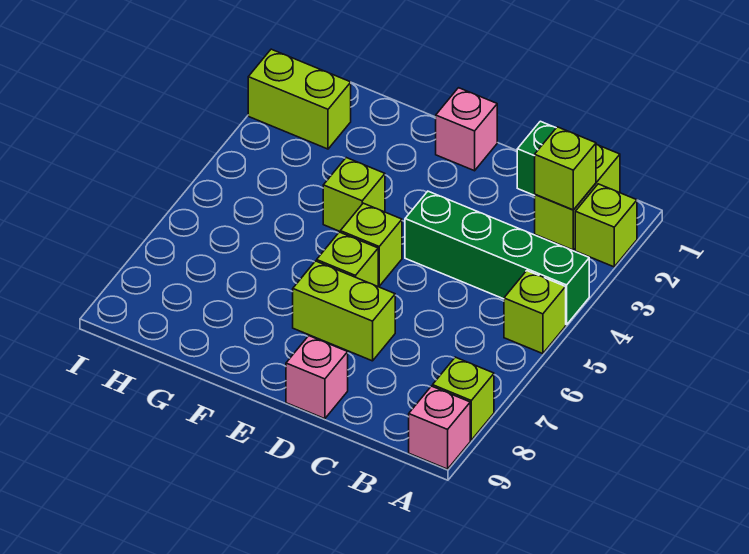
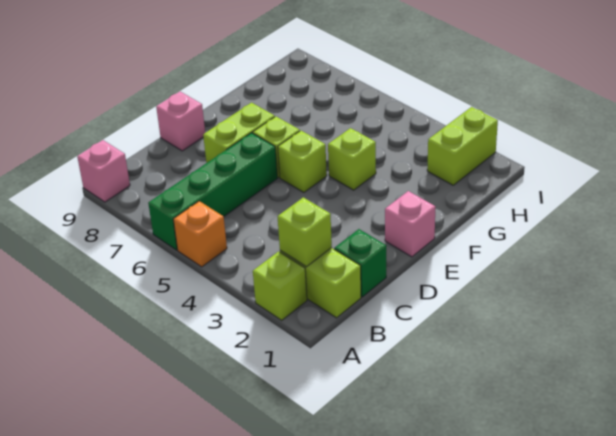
green brick A4:D4 level 1 -> green brick A6:D6 level 1
lime brick A5 level 1 -> orange brick A5 level 1
lime brick A8 level 1 -> none

